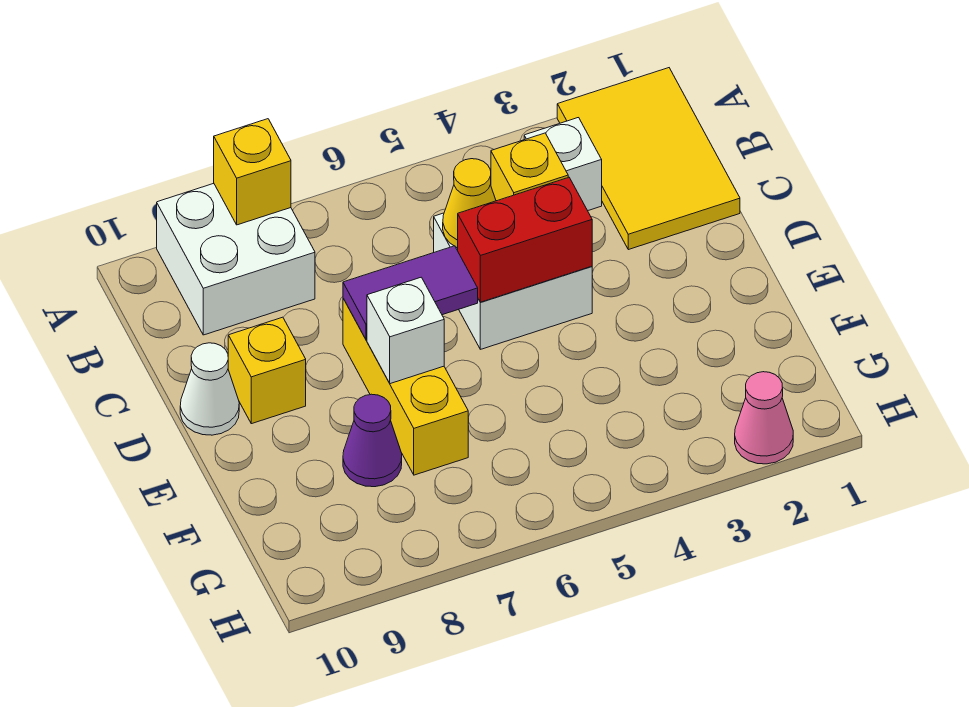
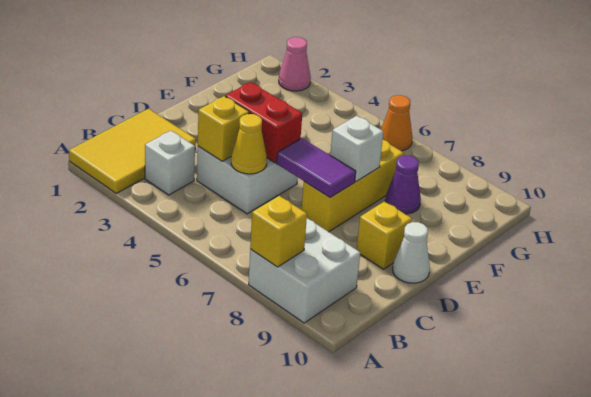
none -> orange cone H6 level 1

